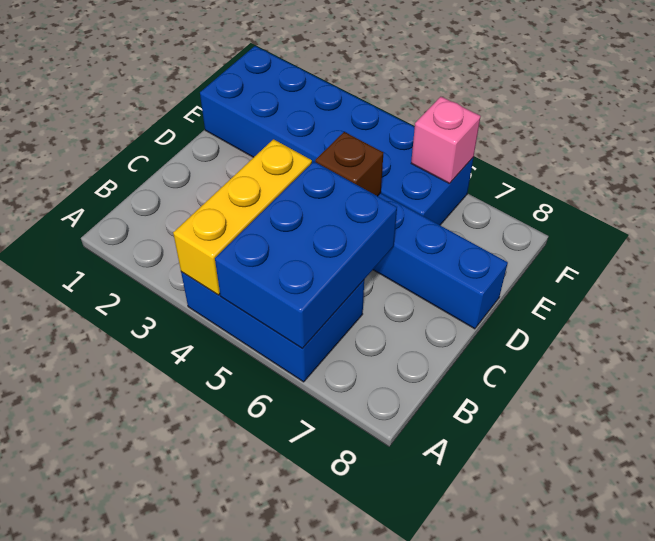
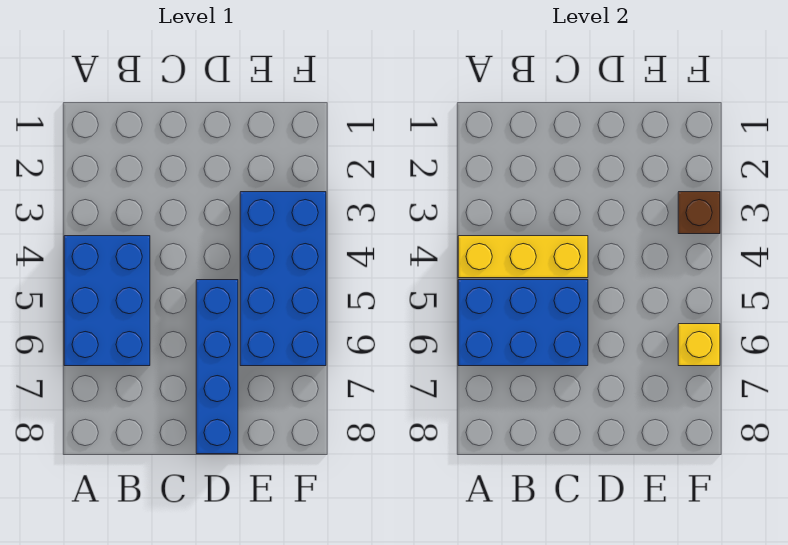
brown brick D5 level 2 -> brown brick F3 level 2
blue brick E1:F6 level 1 -> blue brick E3:F6 level 1
pink brick F6 level 2 -> yellow brick F6 level 2

